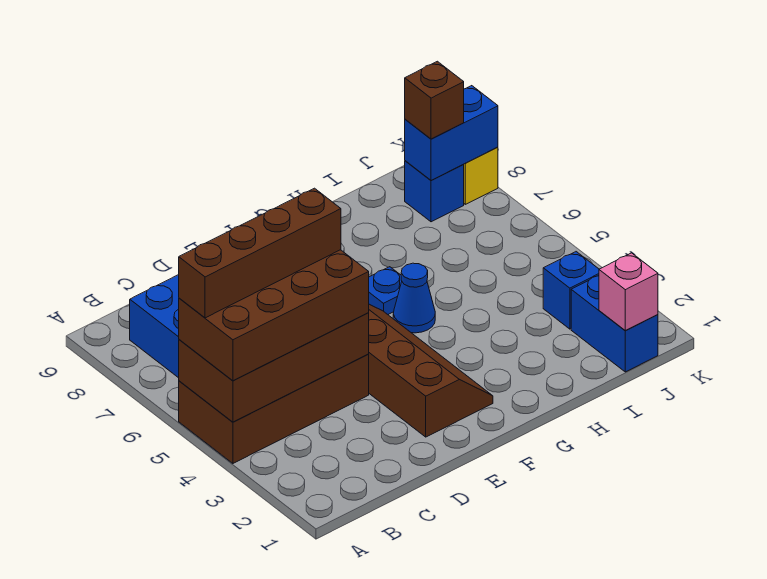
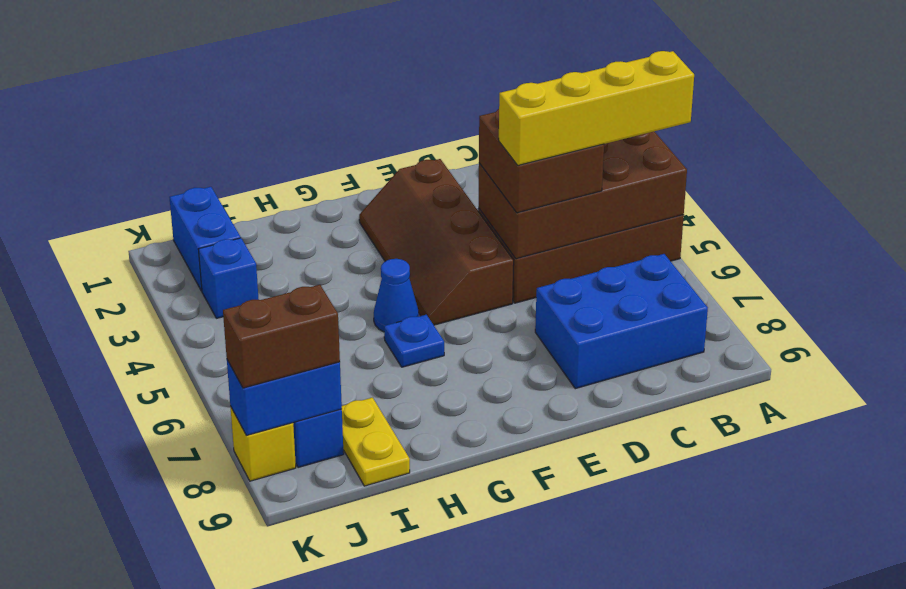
brown brick A4:D5 level 3 -> brown brick C4:D5 level 3
brown brick A5:D5 level 4 -> yellow brick A5:D5 level 4
none -> yellow plate I8:I9 level 1
pink brick J1 level 2 -> none
brown brick J8 level 3 -> brown brick J8:K8 level 3

